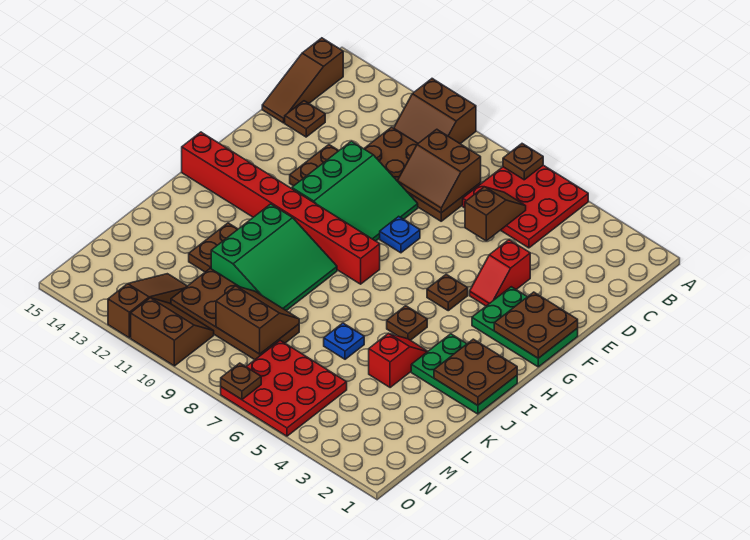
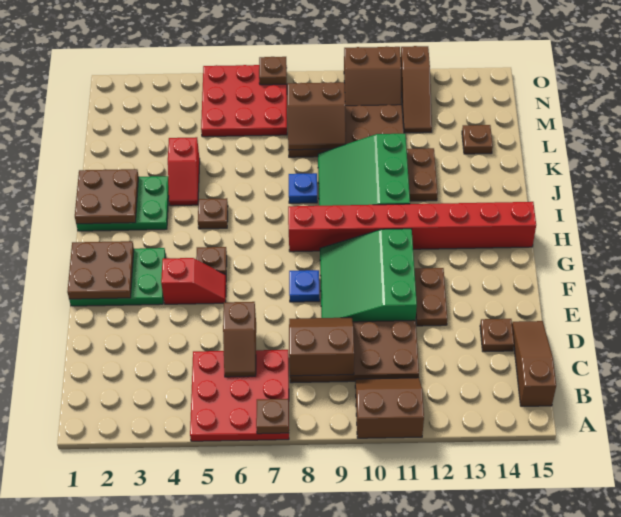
red slope E4:F4 level 1 top E -> red slope F4:F5 level 1 top 4
blue plate K6 level 1 -> blue plate J8 level 1
none -> brown plate L14 level 1

